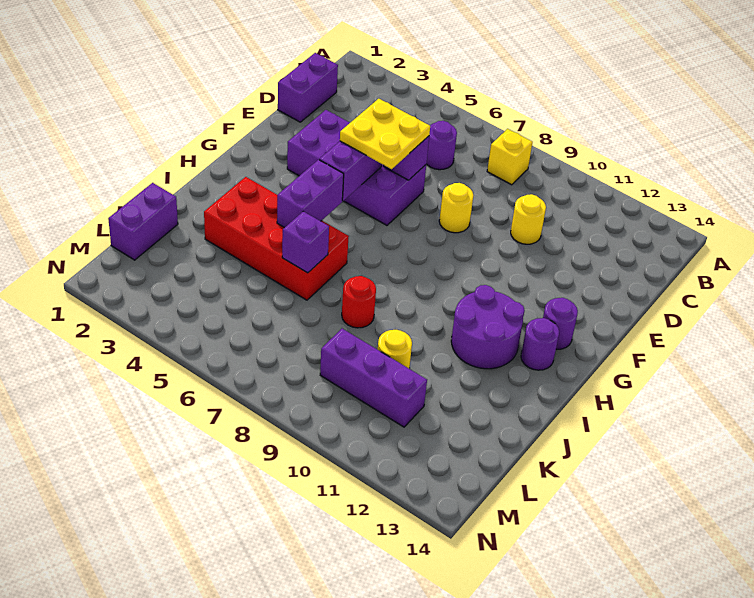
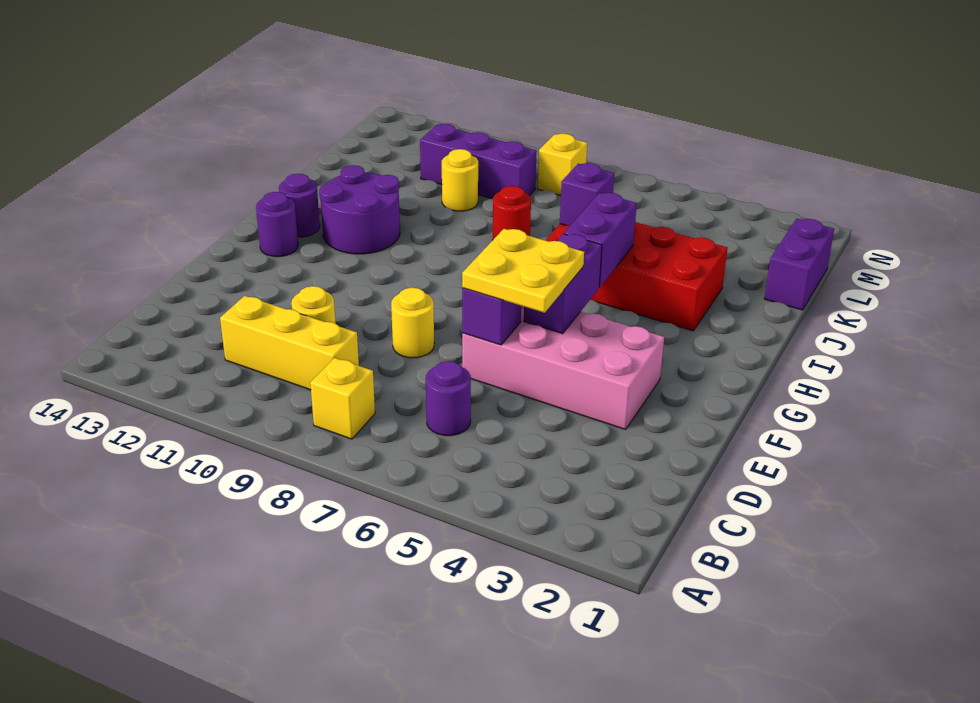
purple brick C1:D1 level 1 -> none
none -> yellow brick C9:C11 level 1
purple brick E3:F6 level 1 -> pink brick E3:F6 level 1
none -> yellow brick M8 level 1

